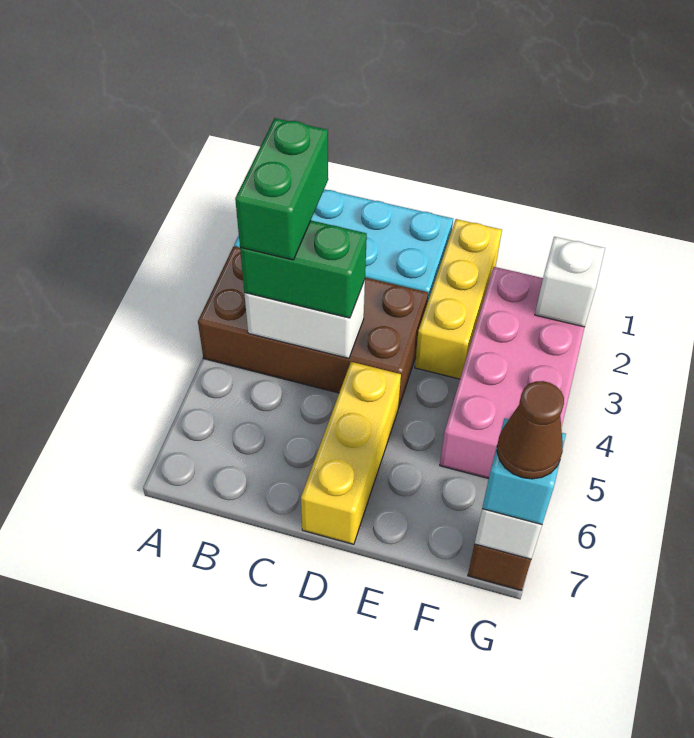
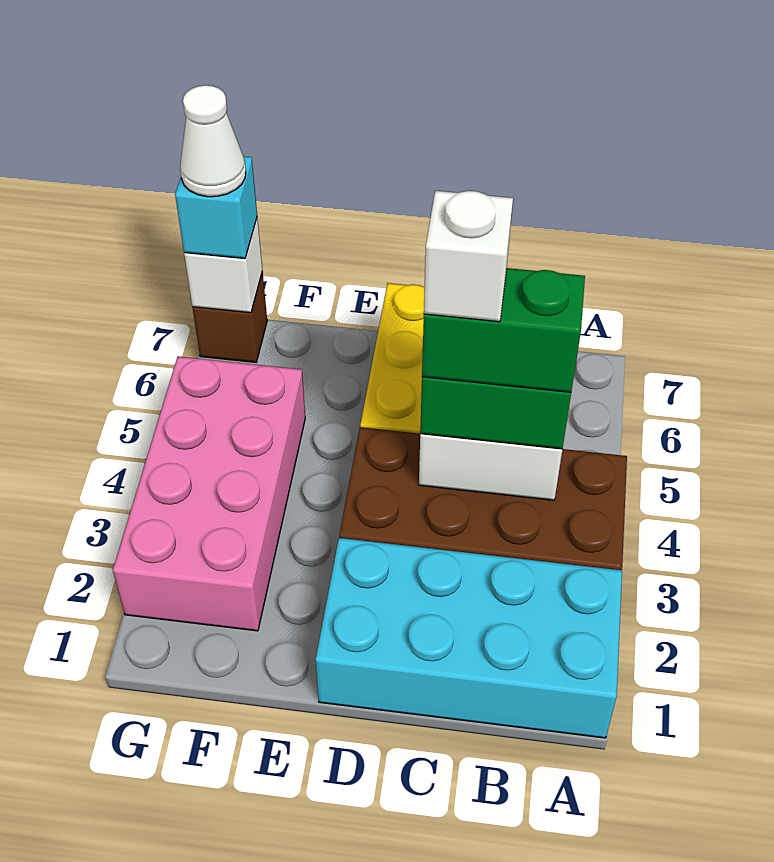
green brick B3:B4 level 4 -> green brick B4:C4 level 4
yellow brick E1:E3 level 1 -> none
white brick G2 level 2 -> white brick C4 level 5
brown cone G7 level 4 -> white cone G7 level 4

